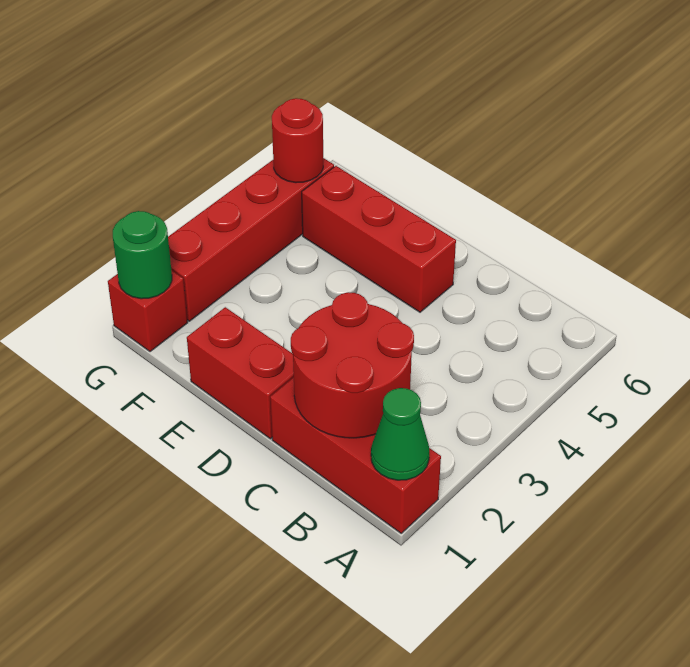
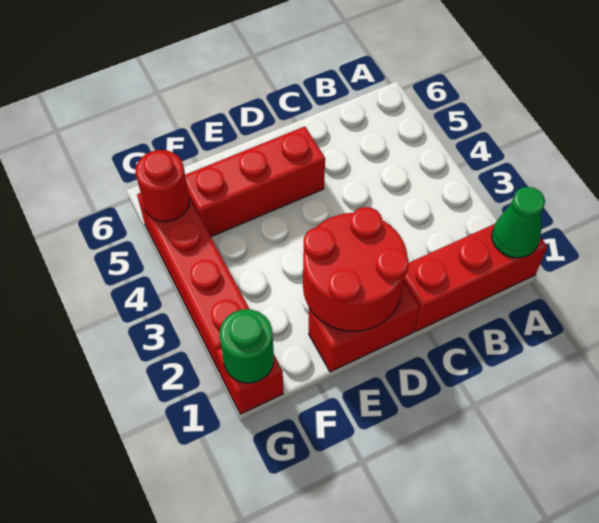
red round brick B1:C2 level 2 -> red round brick D1:E2 level 2

